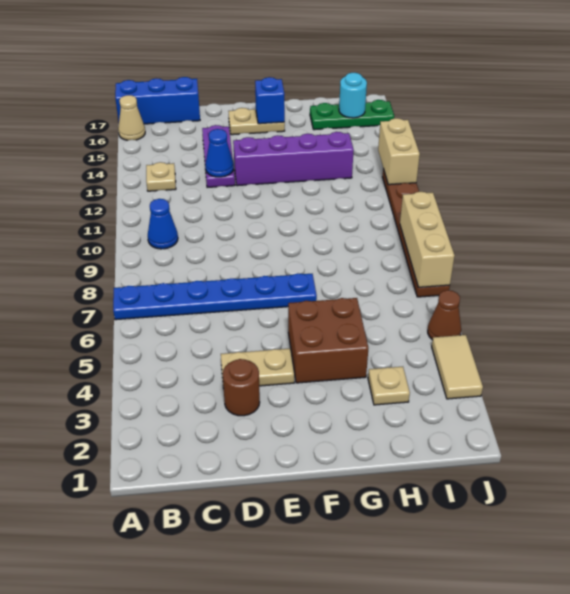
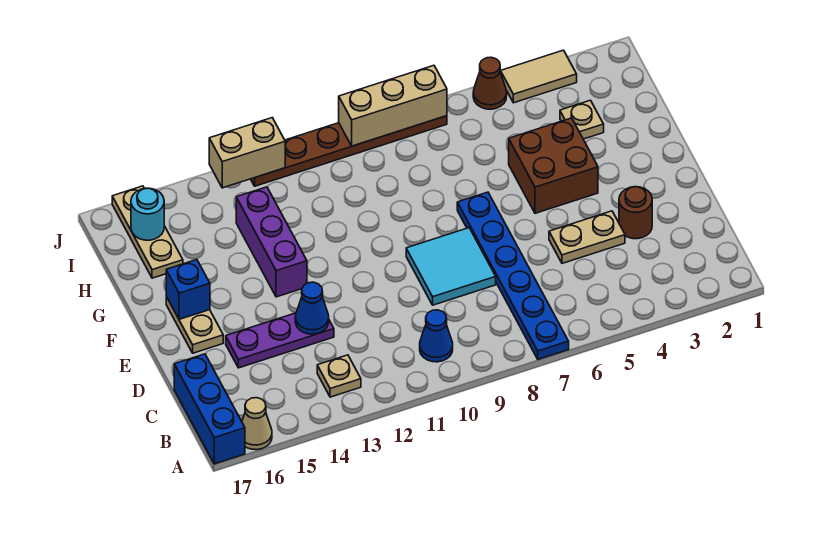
tan plate D4:E4 level 1 -> tan plate D4:D5 level 1
none -> cyan tile D8:E9 level 1
purple brick E13:H13 level 1 -> purple brick F13:H13 level 1
green plate H16:J16 level 1 -> tan plate H16:J16 level 1

